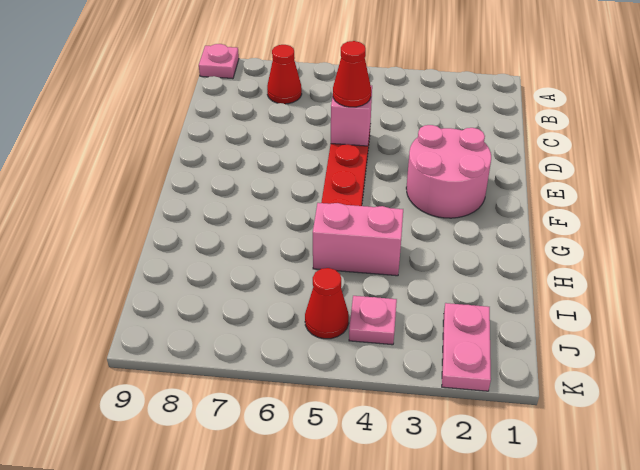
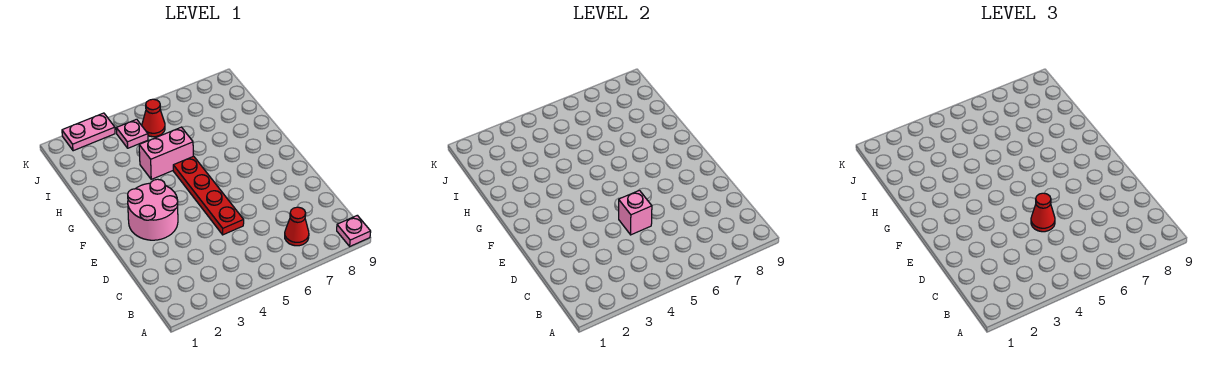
pink plate J2:K2 level 1 -> pink plate K2:K3 level 1

